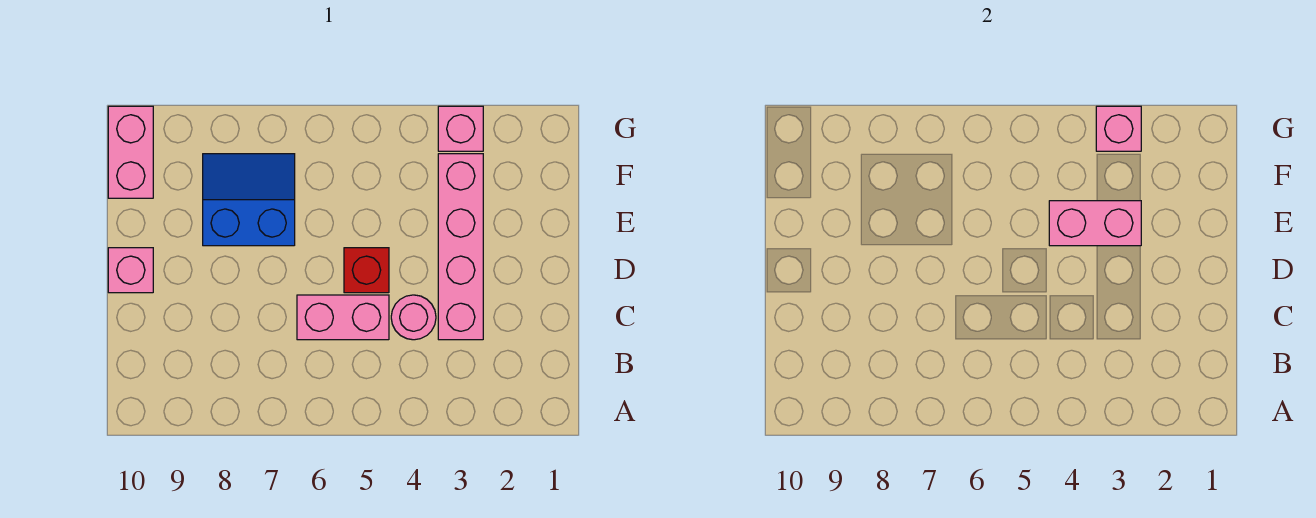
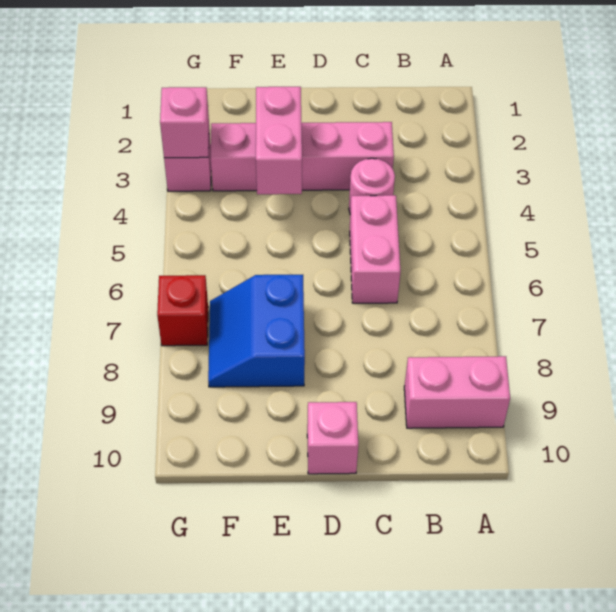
red brick D5 level 1 -> red brick G7 level 1
pink brick F10:G10 level 1 -> pink brick A9:B9 level 1

